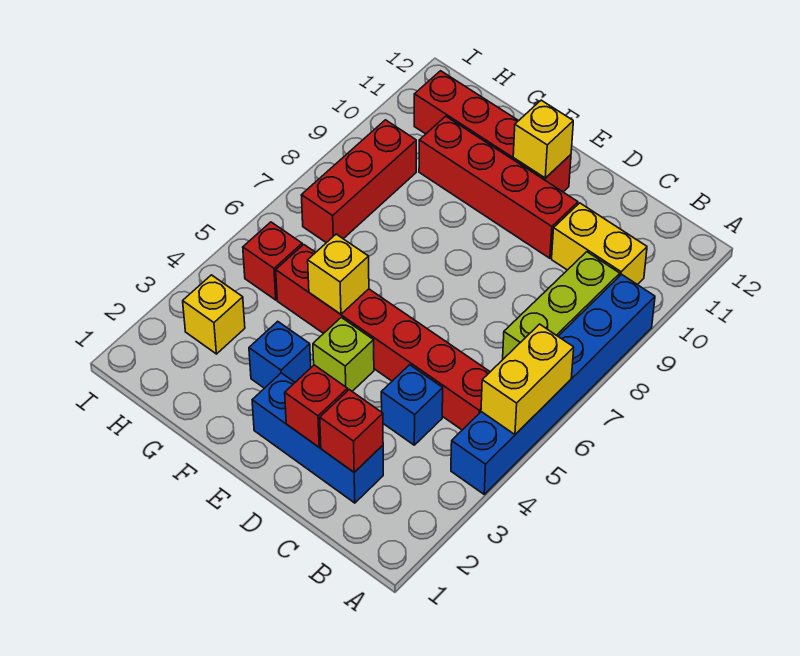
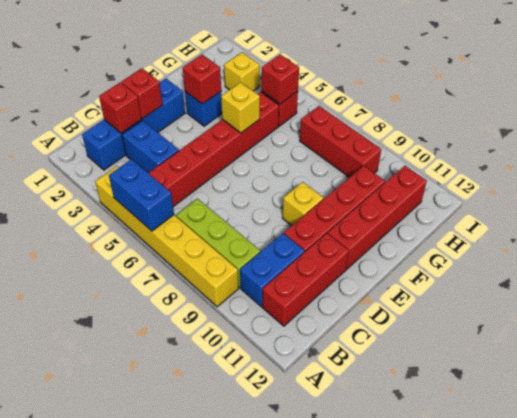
blue brick A4:A9 level 1 -> yellow brick A4:A9 level 1
yellow brick A5:A6 level 2 -> blue brick A5:A6 level 2
yellow brick B10:C10 level 1 -> blue brick B10:C10 level 1
none -> red brick B11:D11 level 1
blue brick C2:E2 level 1 -> blue brick B2:E2 level 1
blue brick C4 level 1 -> blue brick C3:C4 level 1
lime brick E4 level 1 -> none
yellow brick E11 level 2 -> yellow brick E9 level 1
none -> red brick F3 level 2
none -> red brick H5 level 2

